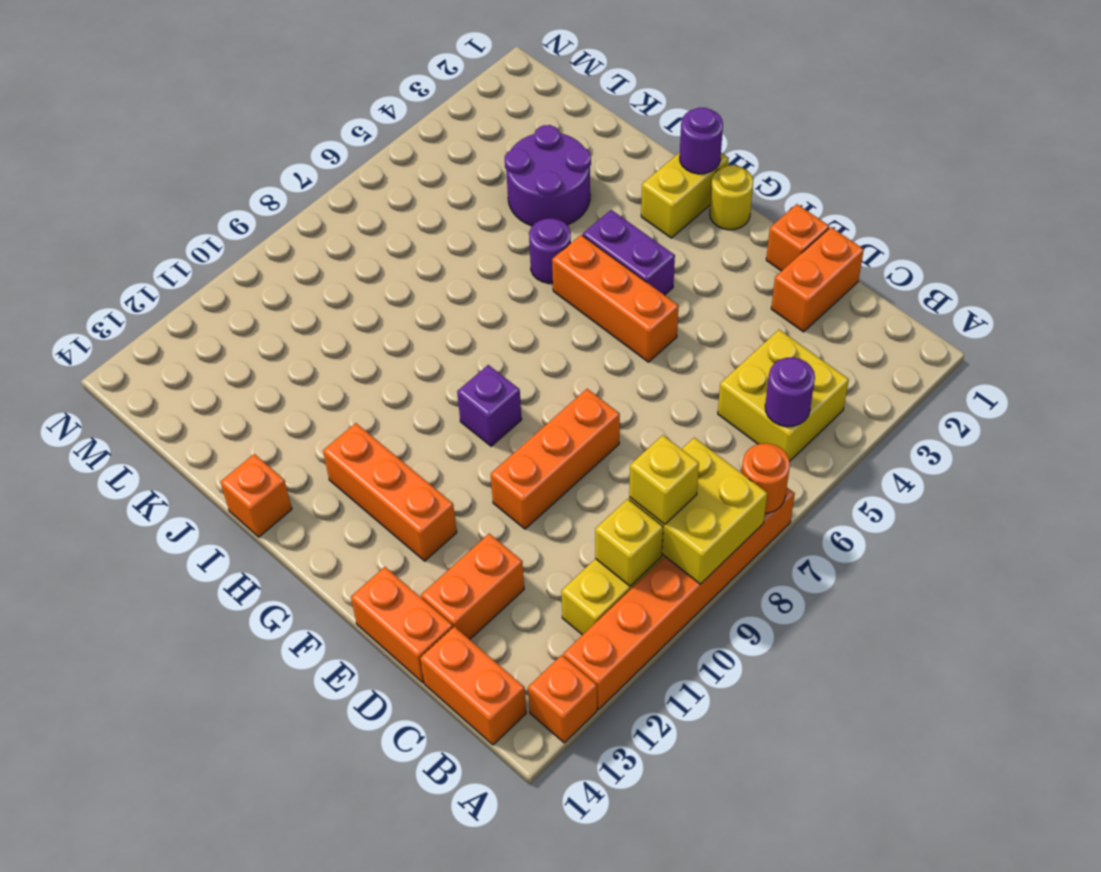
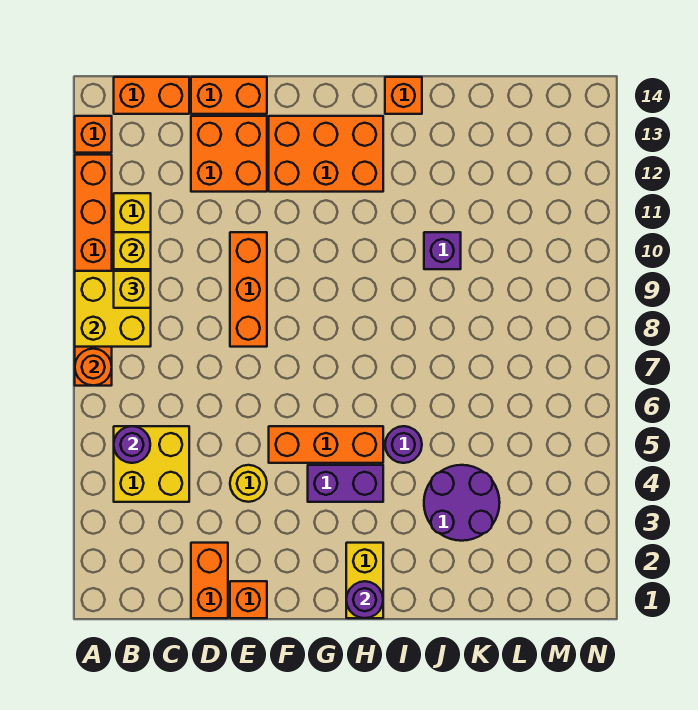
orange brick D12:D13 level 1 -> orange brick D12:E13 level 1
orange brick F12:H12 level 1 -> orange brick F12:H13 level 1
yellow round brick G1 level 1 -> yellow round brick E4 level 1
purple brick G9 level 1 -> purple brick J10 level 1

